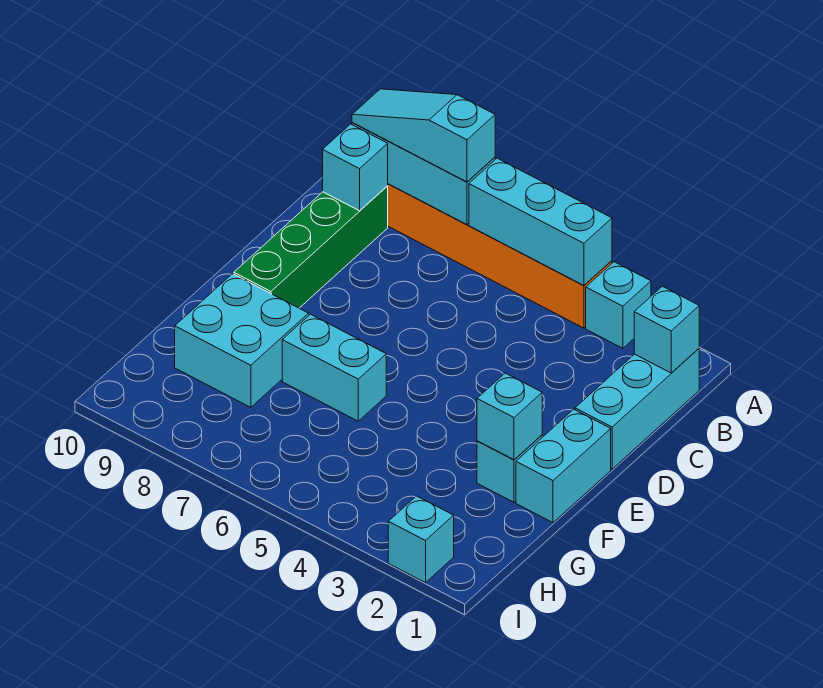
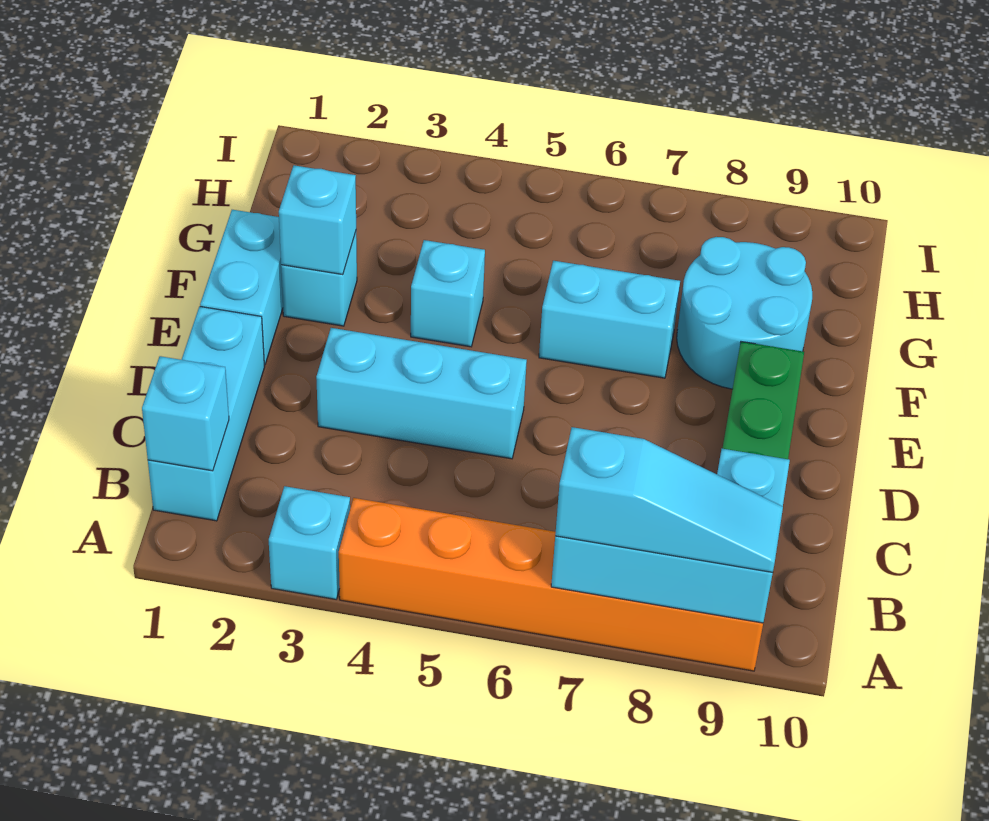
cyan brick A4:A6 level 2 -> cyan brick D3:D5 level 1
cyan brick F8:G9 level 1 -> cyan round brick F8:G9 level 1
cyan brick I2 level 1 -> cyan brick F4 level 1

